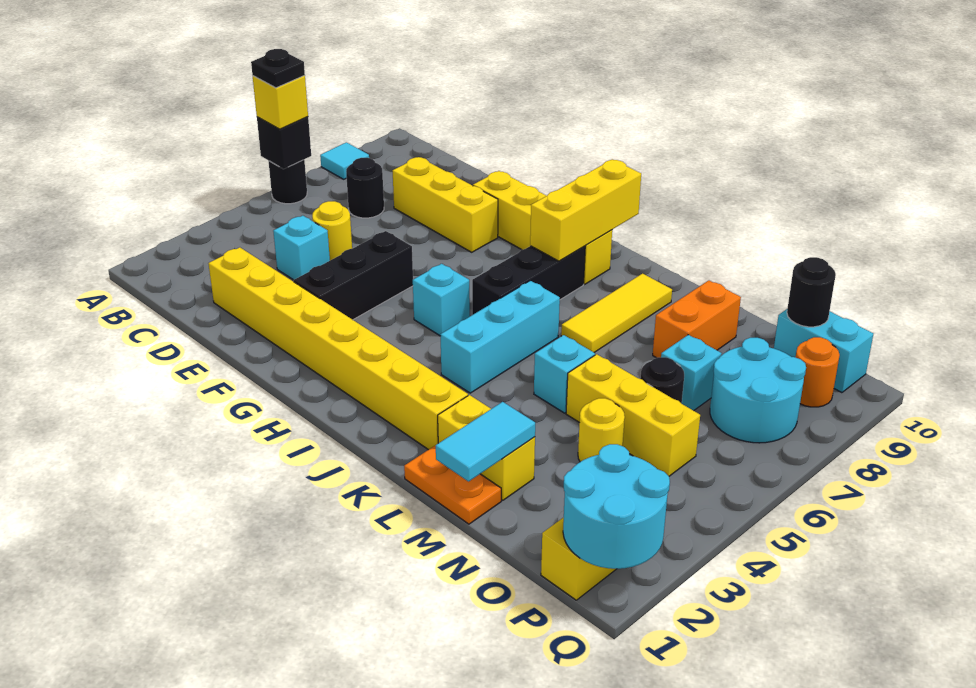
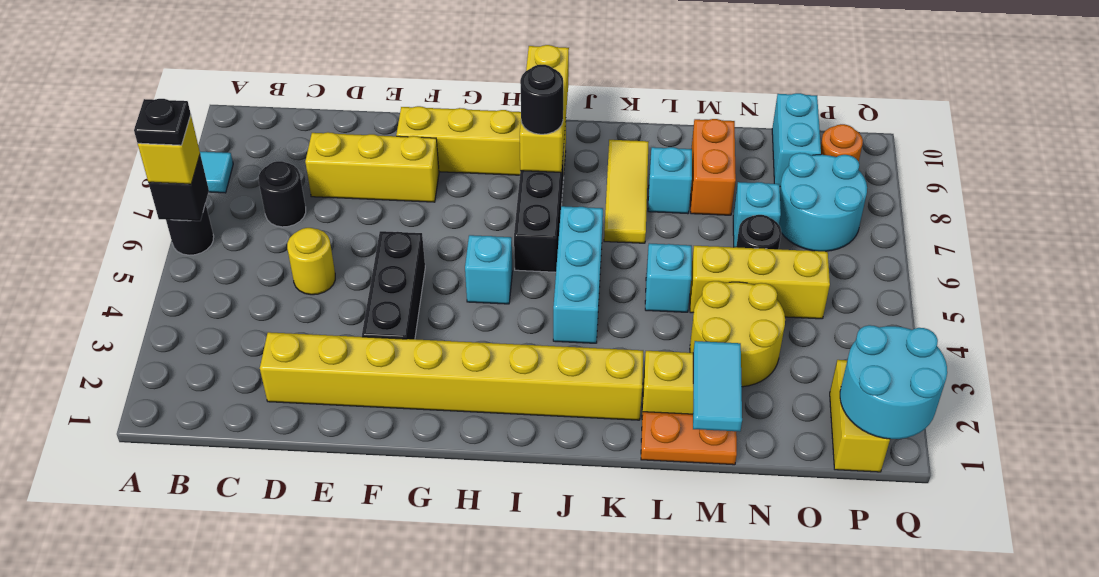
cyan brick D4 level 1 -> cyan brick L8 level 1
yellow round brick N4 level 1 -> yellow round brick M3:N4 level 1
cyan brick O10:P10 level 1 -> cyan brick O9:O10 level 1
black round brick O10 level 2 -> black round brick I8 level 3

